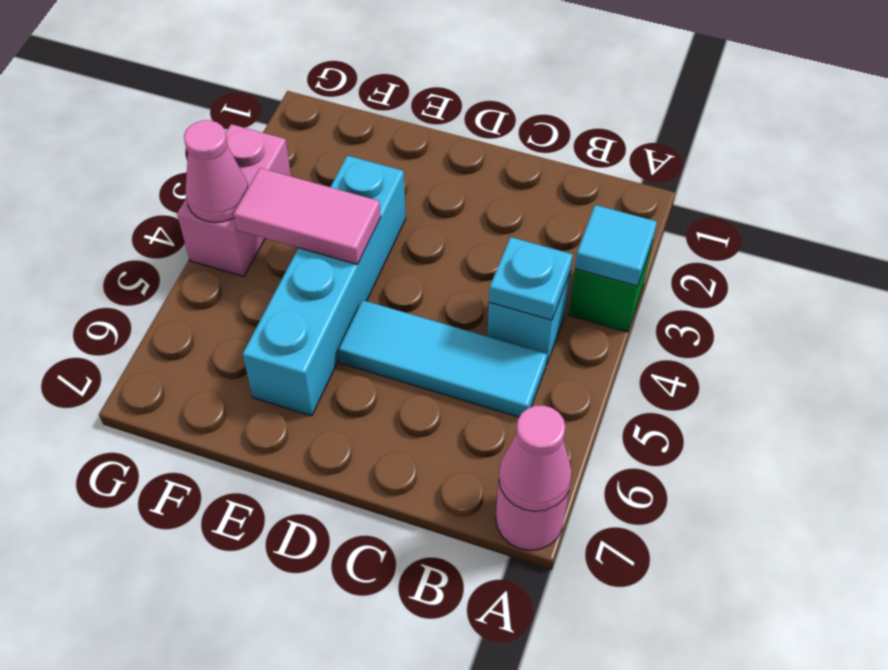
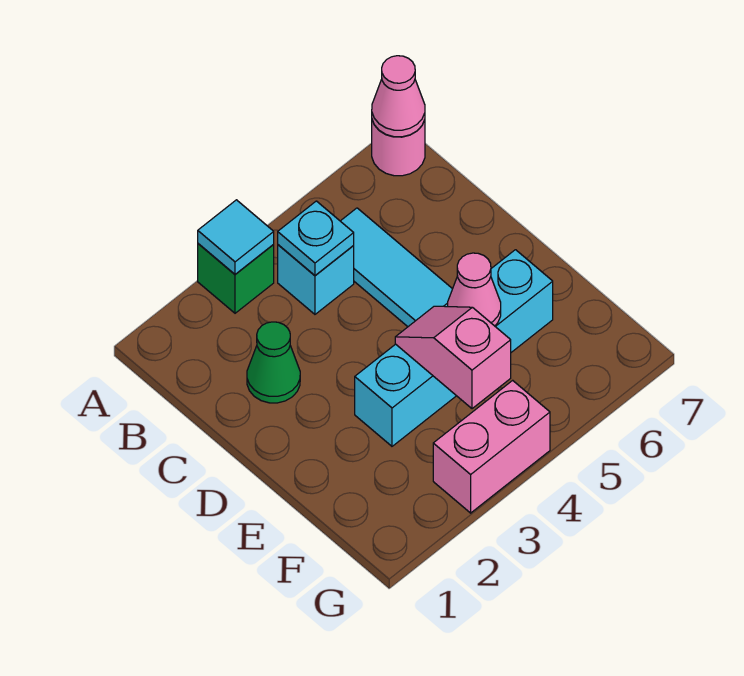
none -> green cone C2 level 1
pink tile E4:F4 level 2 -> pink slope E4:F4 level 2 top F
pink cone G4 level 2 -> pink cone E5 level 2

